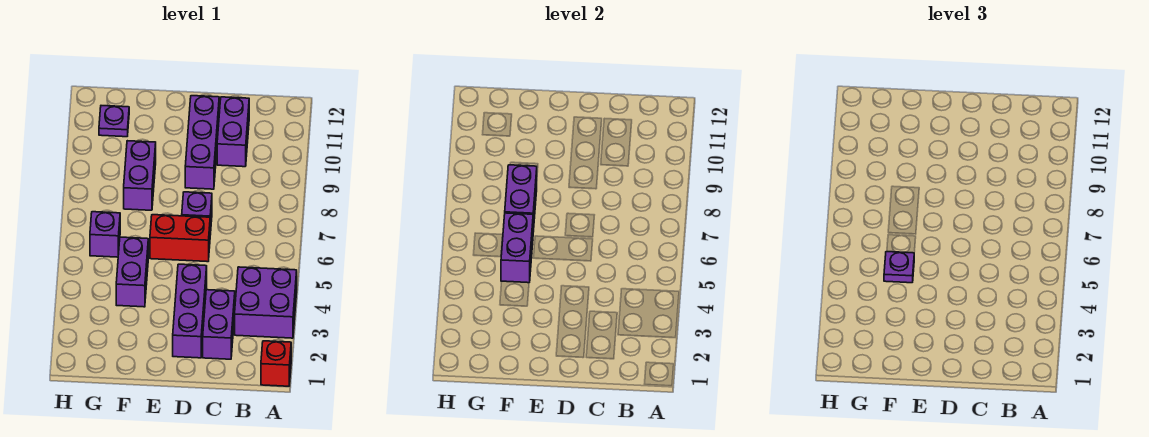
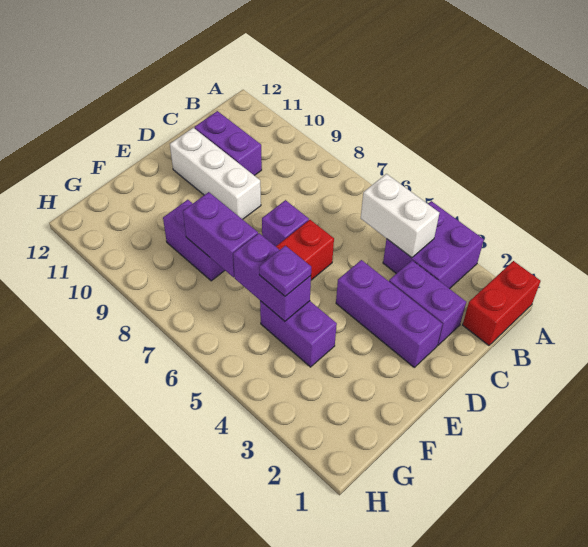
red brick A1 level 1 -> red brick A1:B1 level 1
none -> white brick B4:B5 level 2
purple brick D9:D11 level 1 -> white brick D9:D11 level 1
purple brick G6 level 1 -> none
purple plate G11 level 1 -> none

